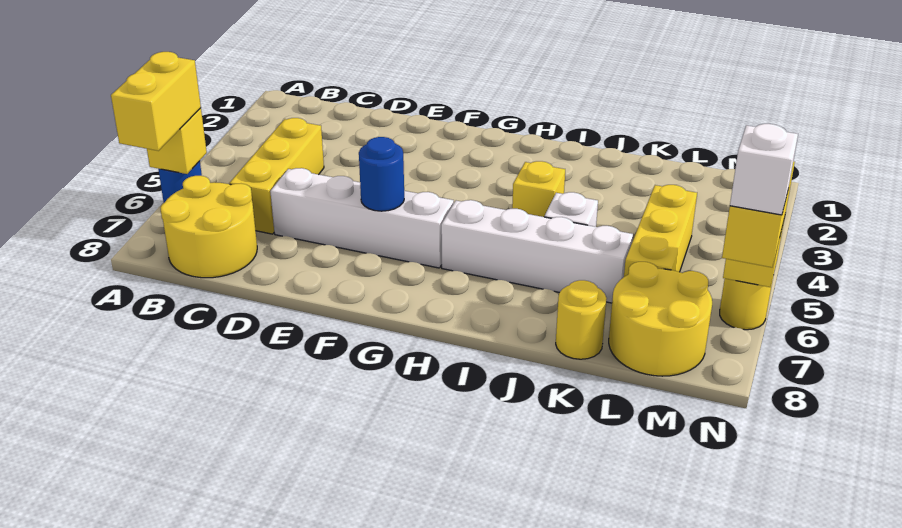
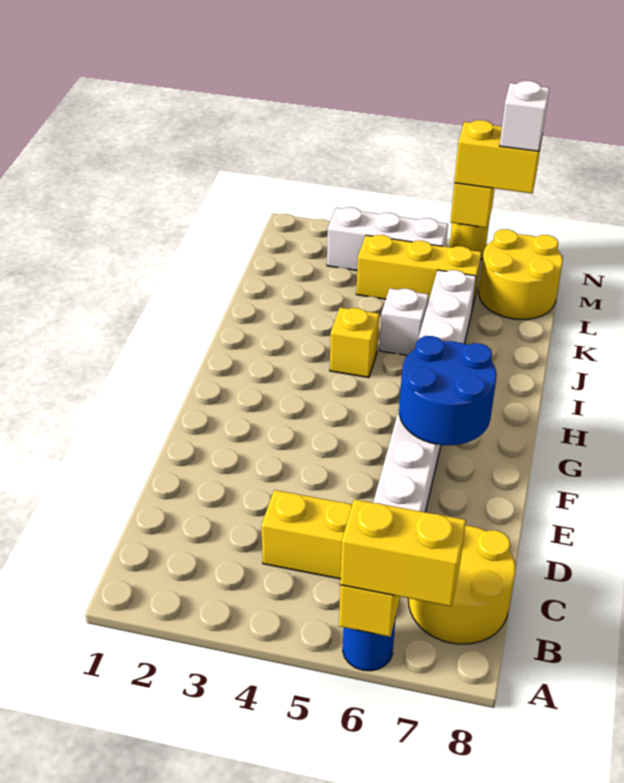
blue round brick F6 level 2 -> blue round brick F6:G7 level 2
yellow round brick K8 level 1 -> none
none -> white brick M3:M5 level 1

